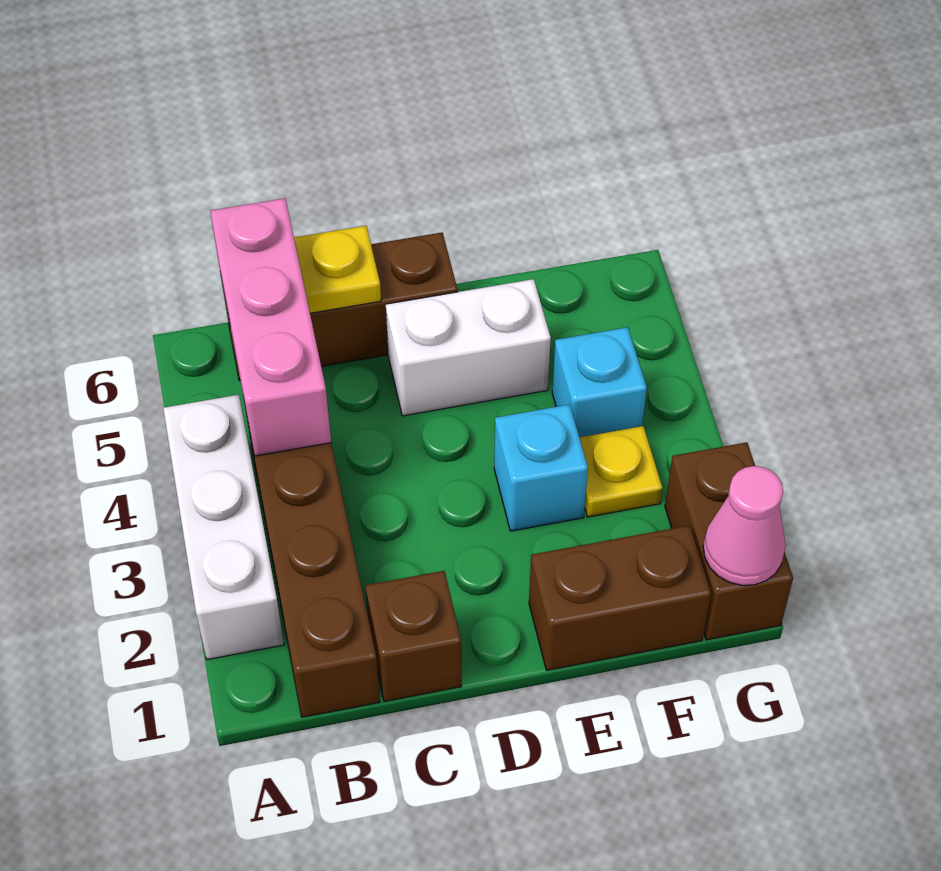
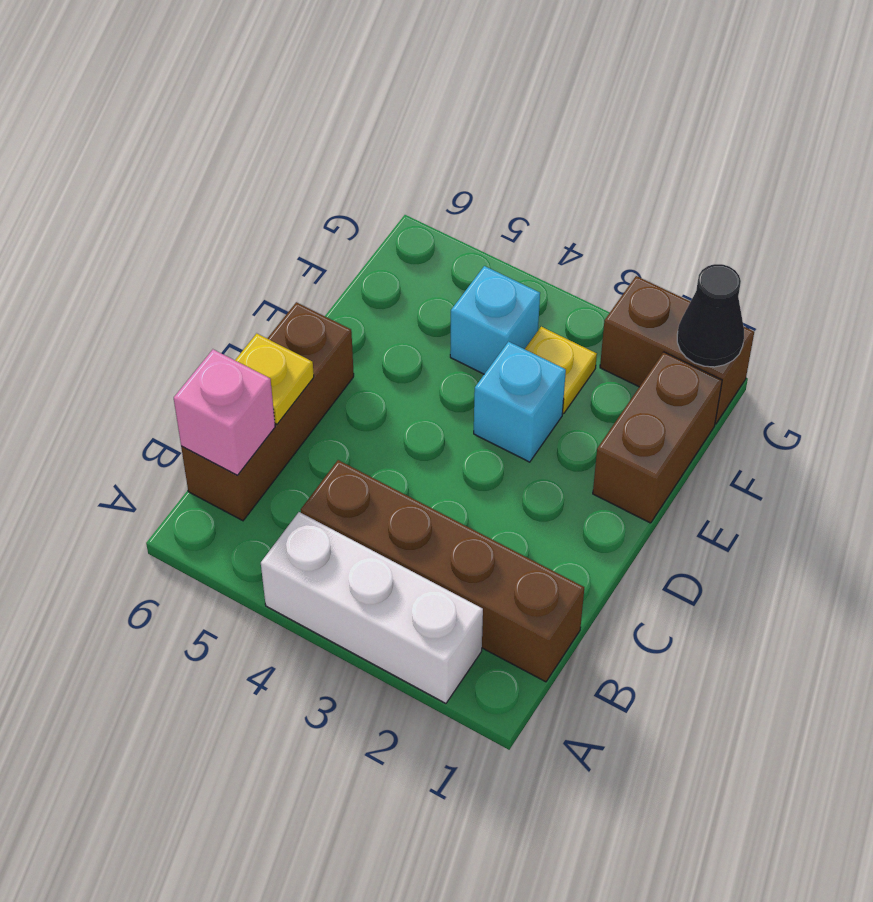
pink brick B4:B6 level 2 -> pink brick B6 level 2
brown brick C1 level 1 -> none
white brick D5:E5 level 1 -> none
pink cone G1 level 2 -> black cone G1 level 2

